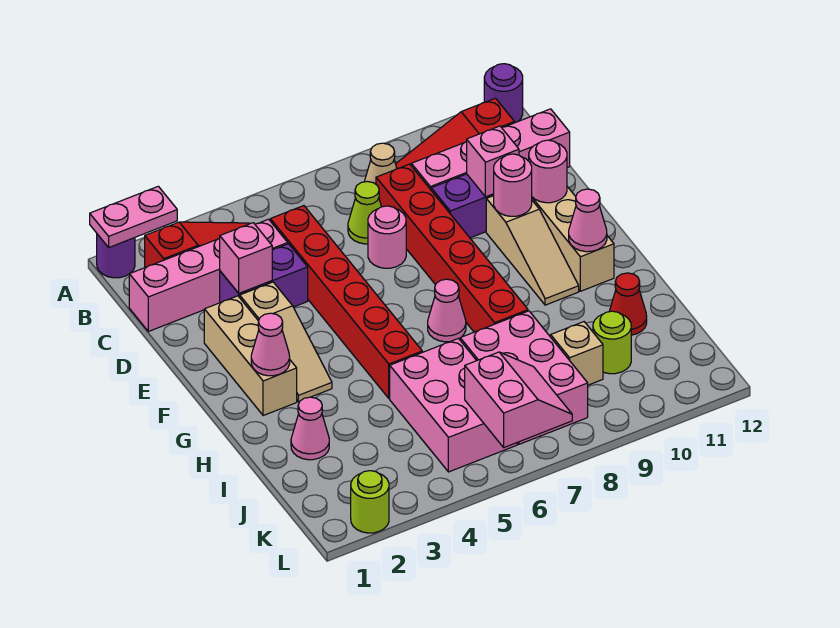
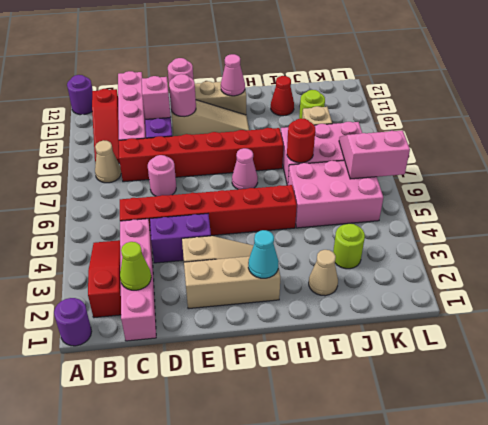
pink plate A1:A2 level 2 -> none
lime cone C7 level 1 -> lime cone C2 level 2
purple brick D3:D4 level 1 -> purple brick D4:E4 level 1
pink brick D3 level 2 -> none
pink cone G2 level 2 -> cyan cone G2 level 2
pink cone I2 level 1 -> tan cone I2 level 1
none -> red round brick I7 level 2
lime round brick L2 level 1 -> lime round brick J3 level 1

